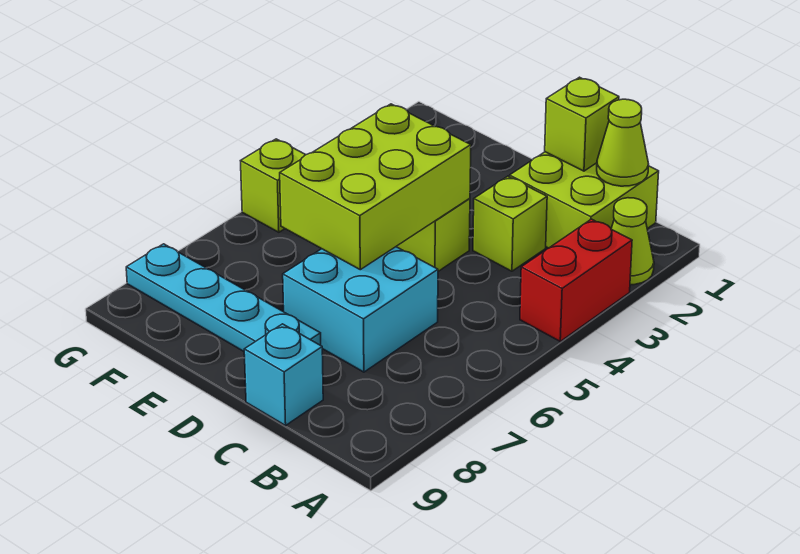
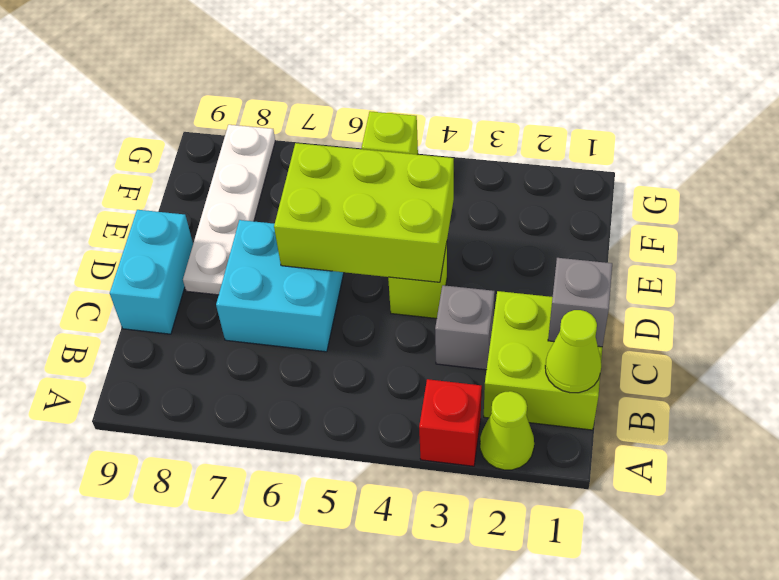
red brick A3:A4 level 1 -> red brick A3 level 1
lime brick C1 level 2 -> grey brick C1 level 2
lime brick C3 level 1 -> grey brick C3 level 1
cyan brick C9 level 1 -> cyan brick C9:D9 level 1
cyan plate D8:G8 level 1 -> white plate D8:G8 level 1

